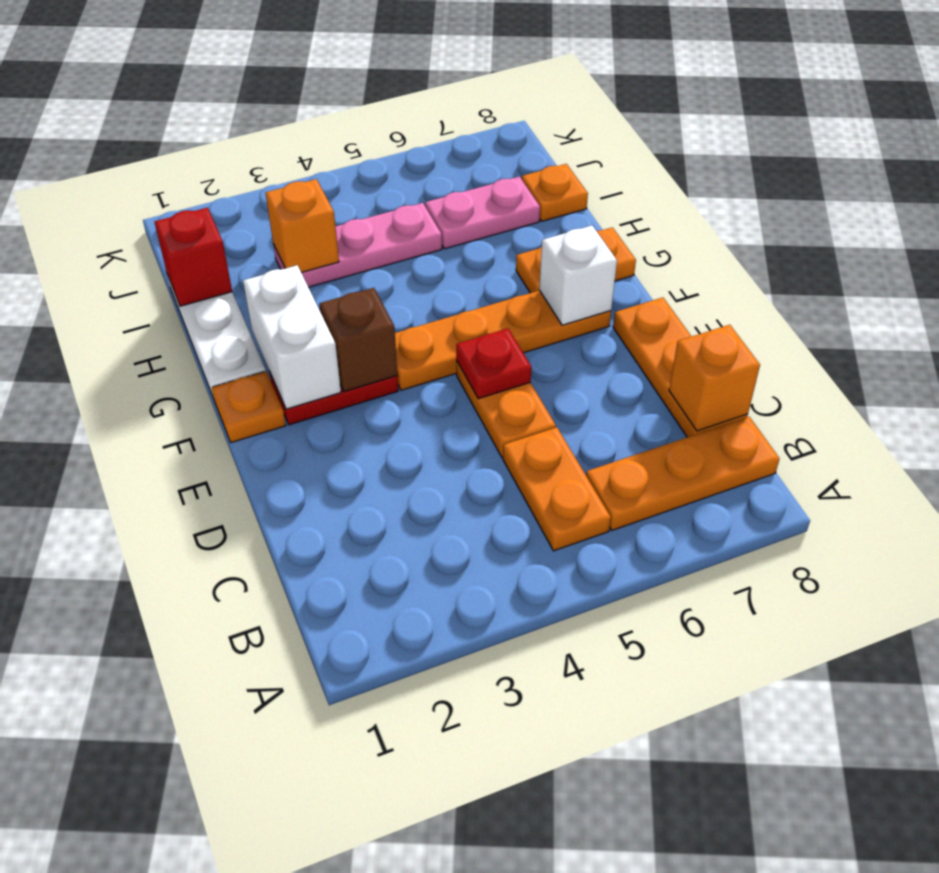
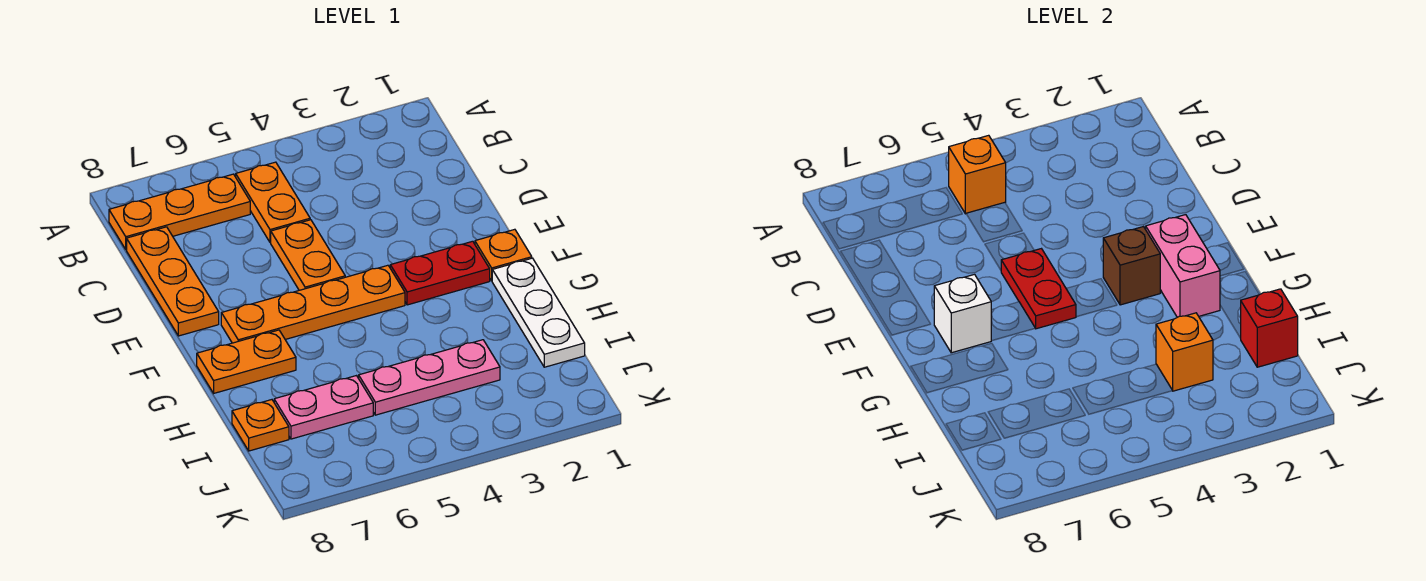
orange brick C8 level 2 -> orange brick B5 level 2
red plate E5 level 2 -> red plate E5:F5 level 2
white brick F2:G2 level 2 -> pink brick F2:G2 level 2

